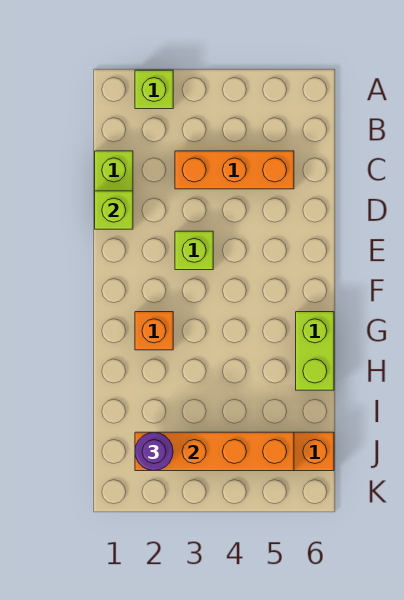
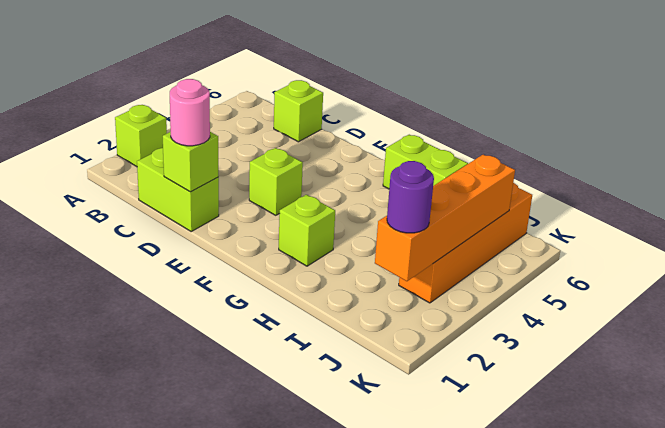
orange brick C3:C5 level 1 -> none
none -> lime brick C6 level 1
none -> pink round brick D1 level 3
orange brick G2 level 1 -> lime brick G2 level 1

